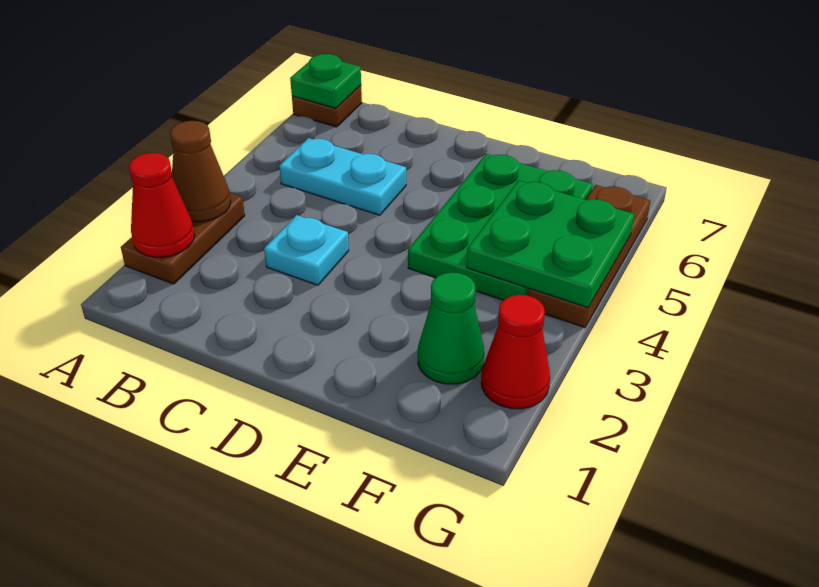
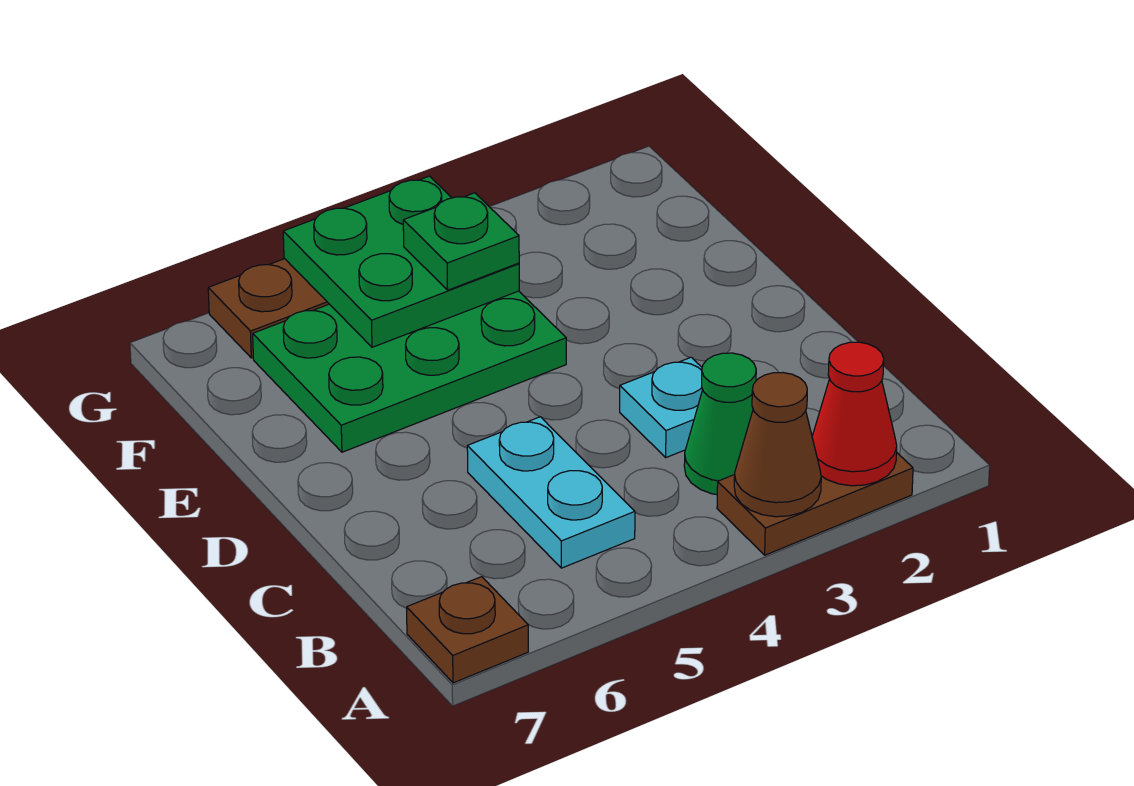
green plate A7 level 2 -> green plate F4 level 3
green cone F2 level 1 -> green cone B3 level 1
red cone G2 level 1 -> none

